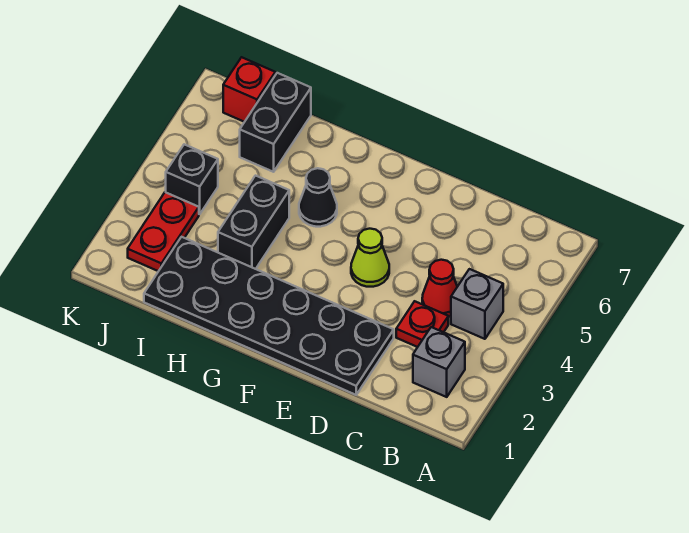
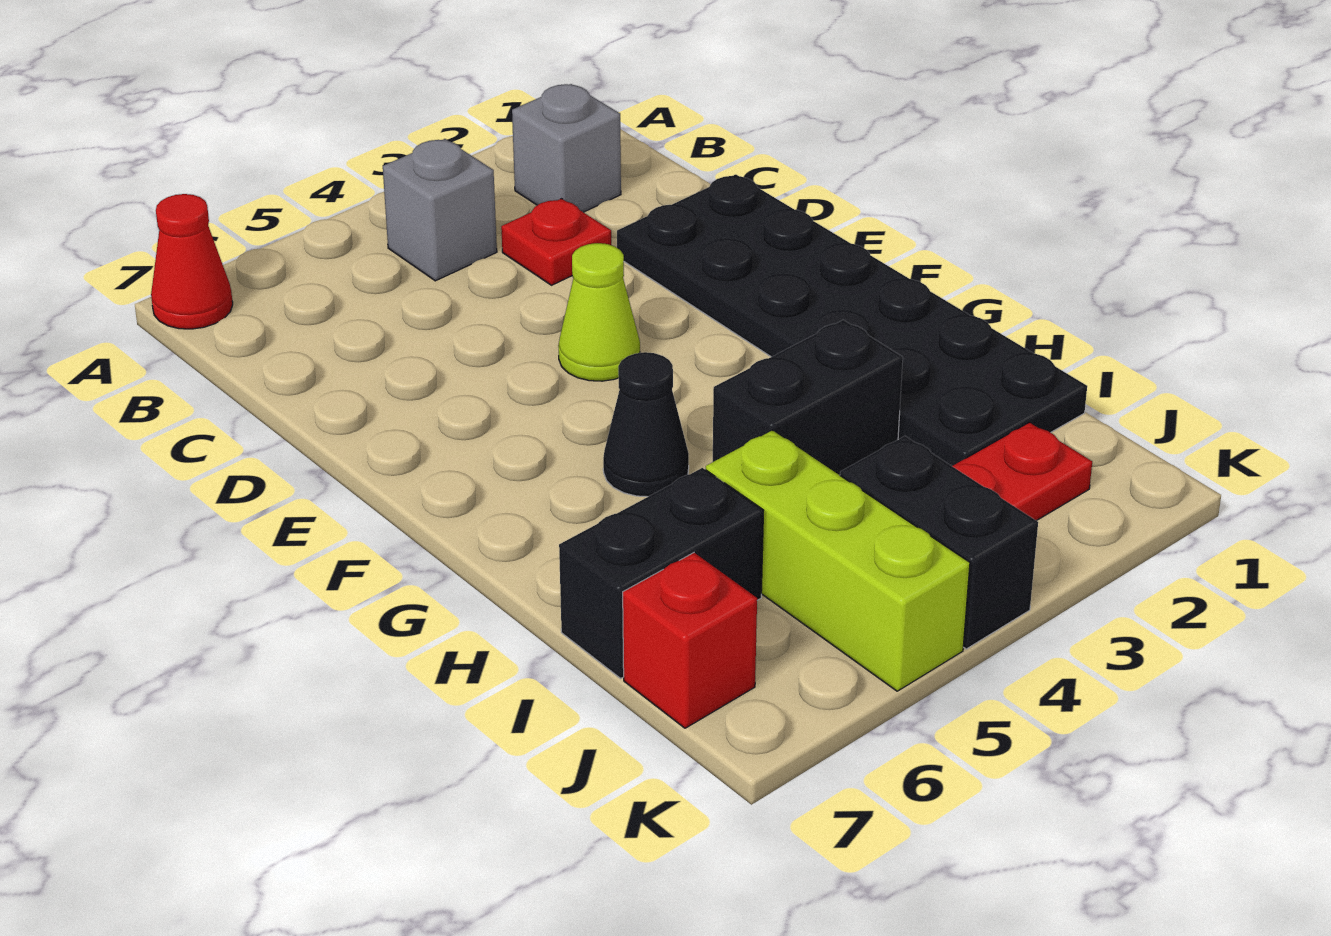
red cone C4 level 1 -> red cone A7 level 1
none -> lime brick I5:K5 level 1
black brick J4 level 1 -> black brick J4:K4 level 1

